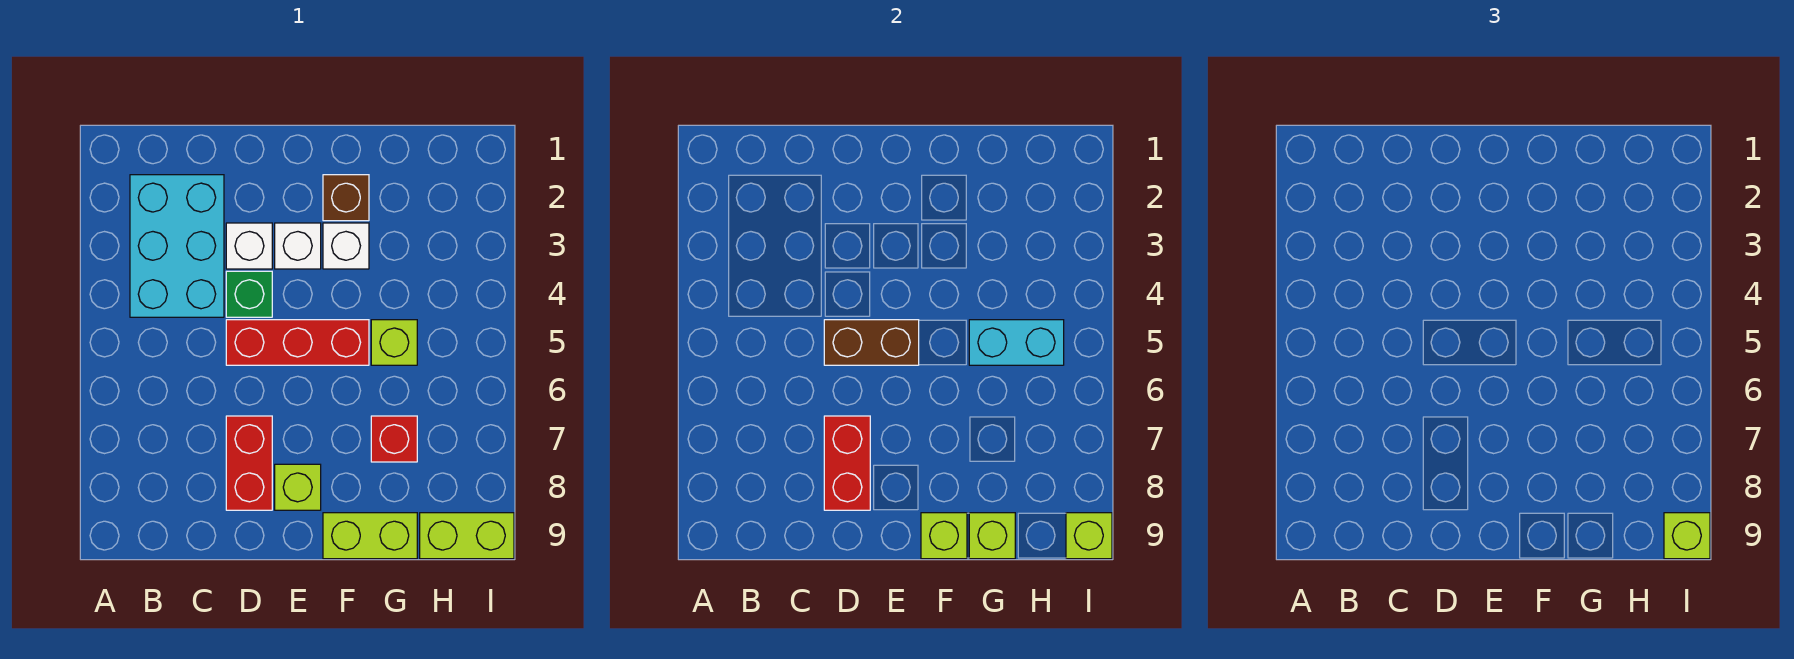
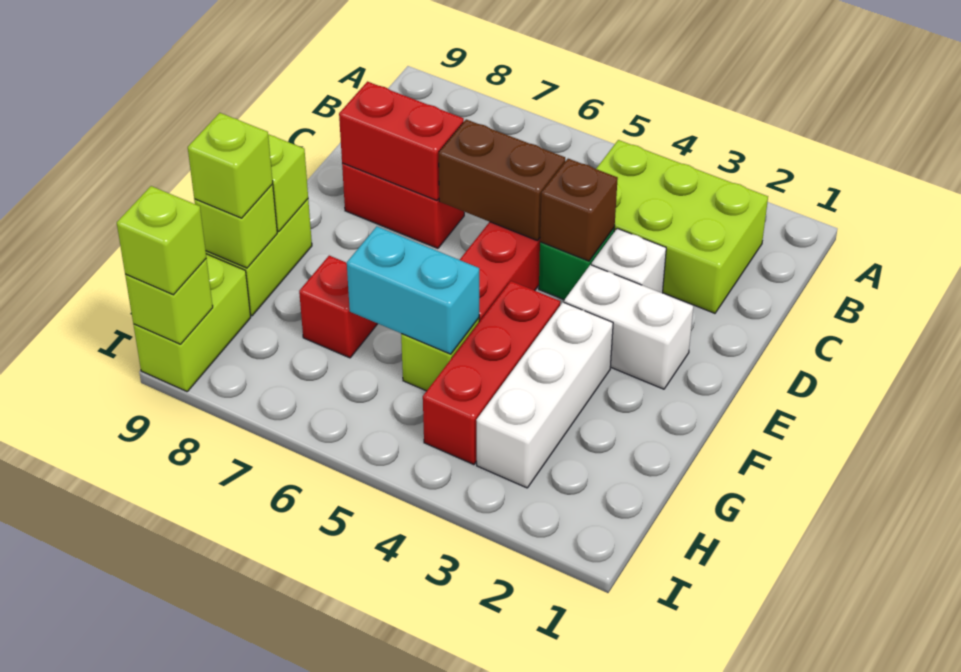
cyan brick B2:C4 level 1 -> lime brick B2:C4 level 1
brown brick D5:E5 level 2 -> brown brick D5:D6 level 2
white brick E3 level 1 -> white brick E2:E3 level 1
lime brick E8 level 1 -> lime brick G9 level 3
brown brick F2 level 1 -> brown brick D4 level 2
white brick F3 level 1 -> white brick F3:H3 level 1
none -> red brick F4:H4 level 1
cyan brick G5:H5 level 2 -> cyan brick G5:G6 level 2

